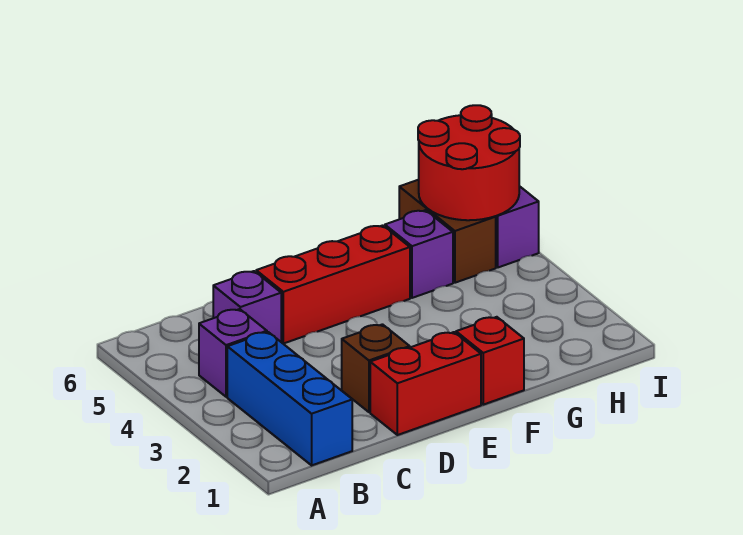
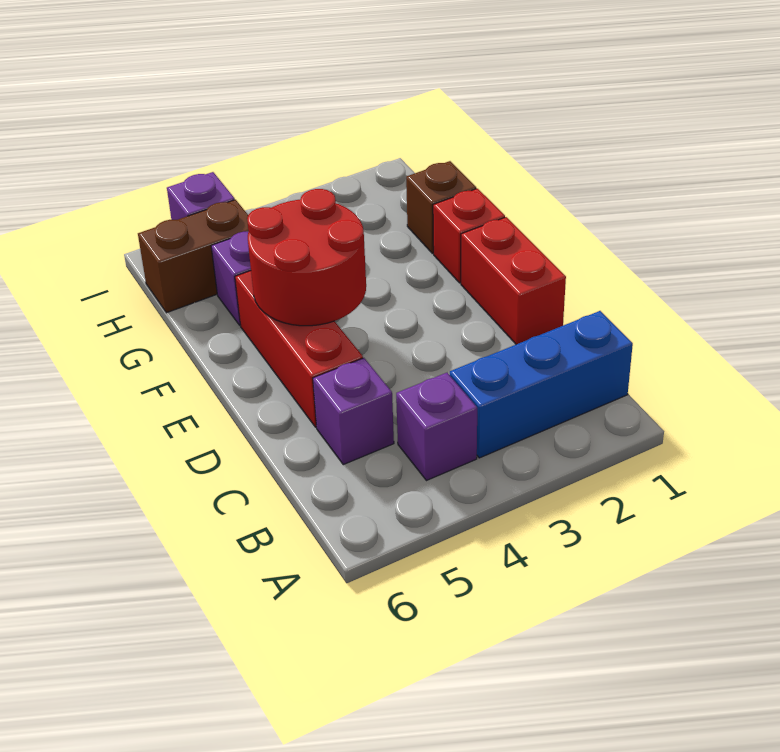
brown brick D2 level 1 -> brown brick G1 level 1
red round brick H5:I6 level 2 -> red round brick E4:F5 level 2

